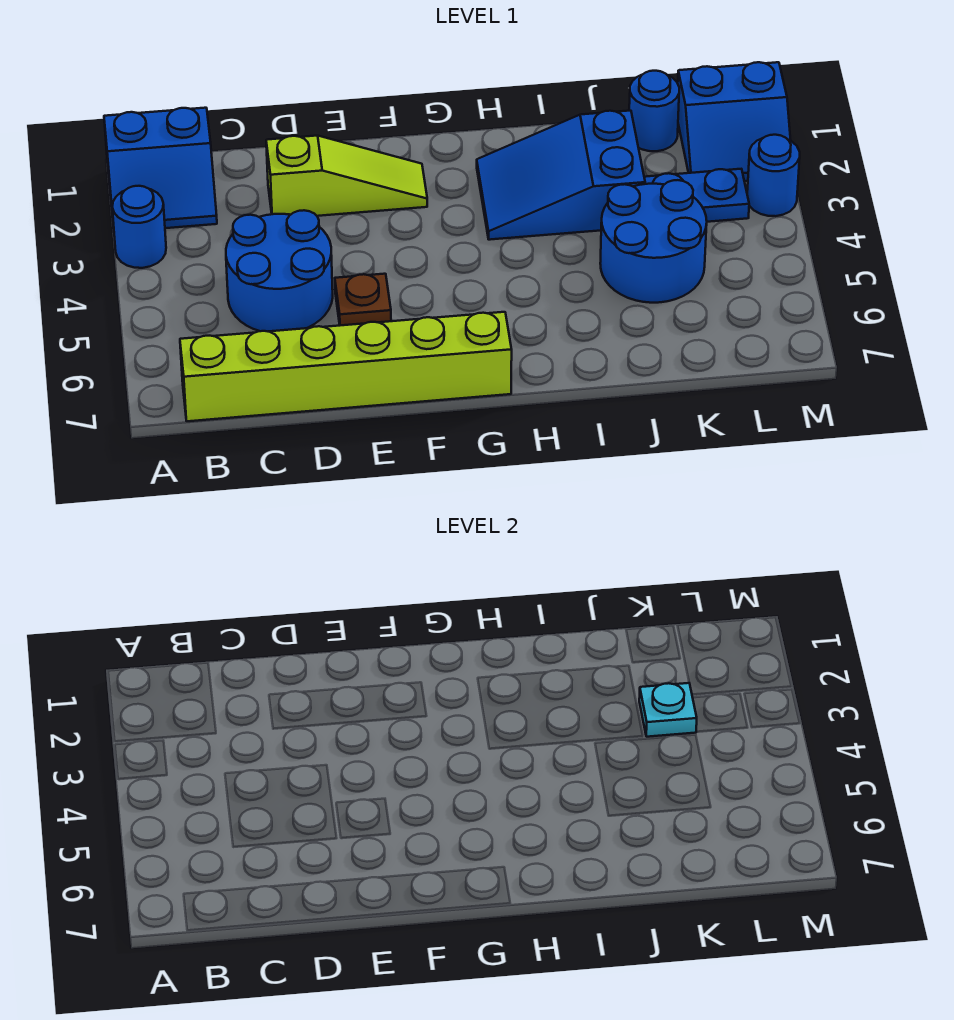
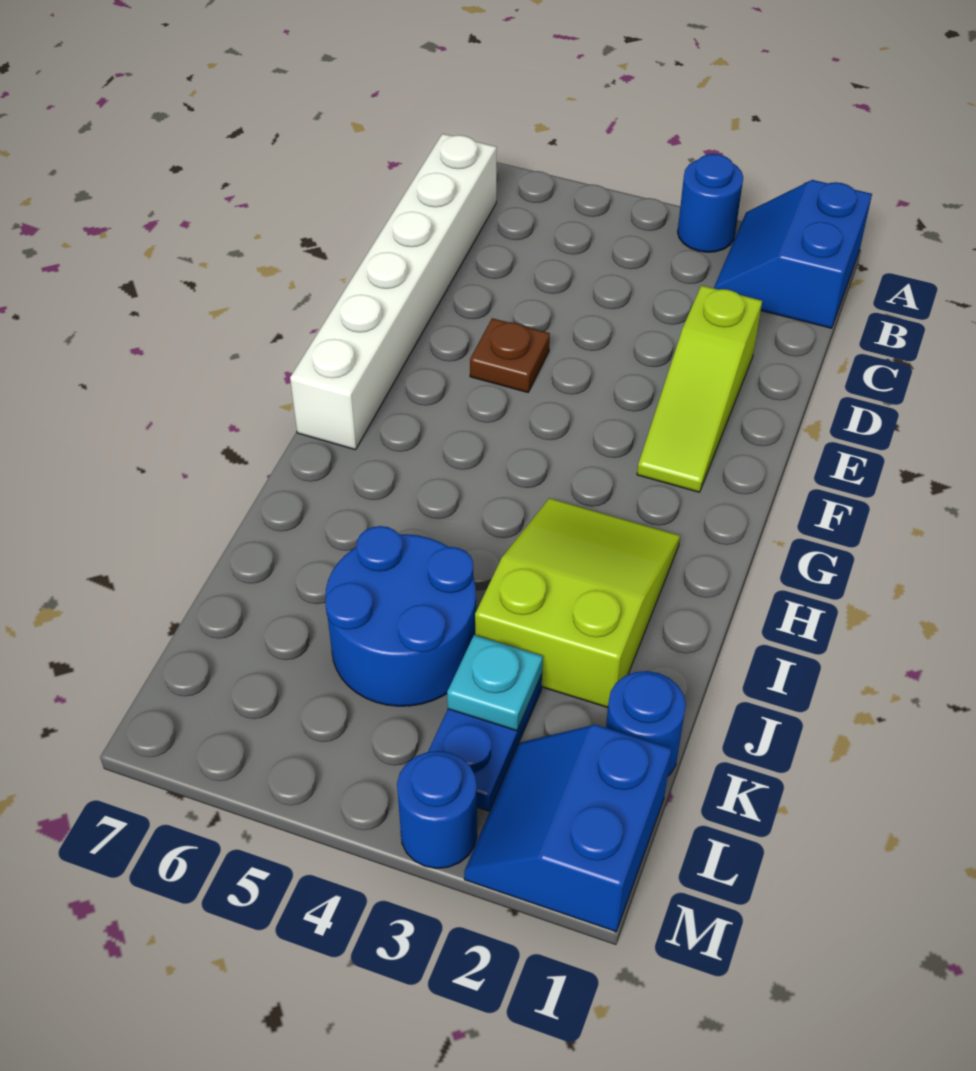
lime brick B7:G7 level 1 -> white brick B7:G7 level 1
blue round brick C4:D5 level 1 -> none
blue slope H2:J3 level 1 top J -> lime slope H2:J3 level 1 top J

